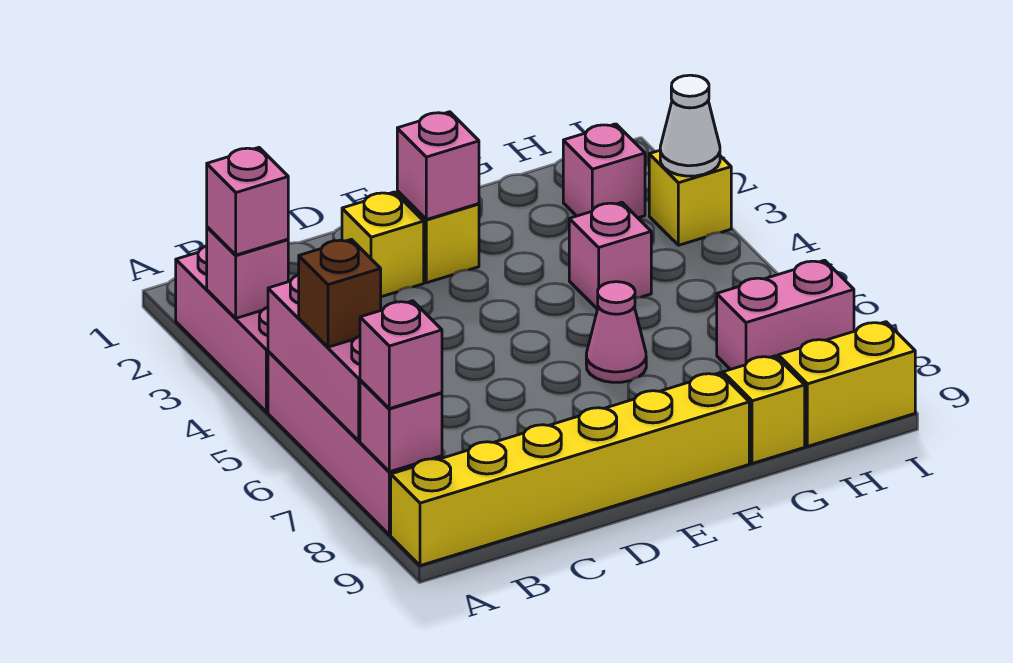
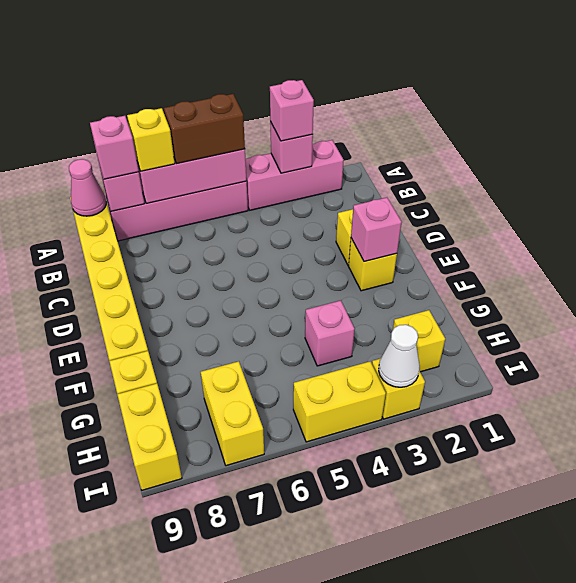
brown brick A6 level 3 -> brown brick A5:A6 level 3
none -> yellow brick A7 level 3
pink cone F6 level 1 -> pink cone A9 level 2
pink brick H2 level 1 -> yellow brick H2 level 1
pink brick H7:I7 level 1 -> yellow brick H7:I7 level 1
none -> yellow brick I4:I5 level 1

